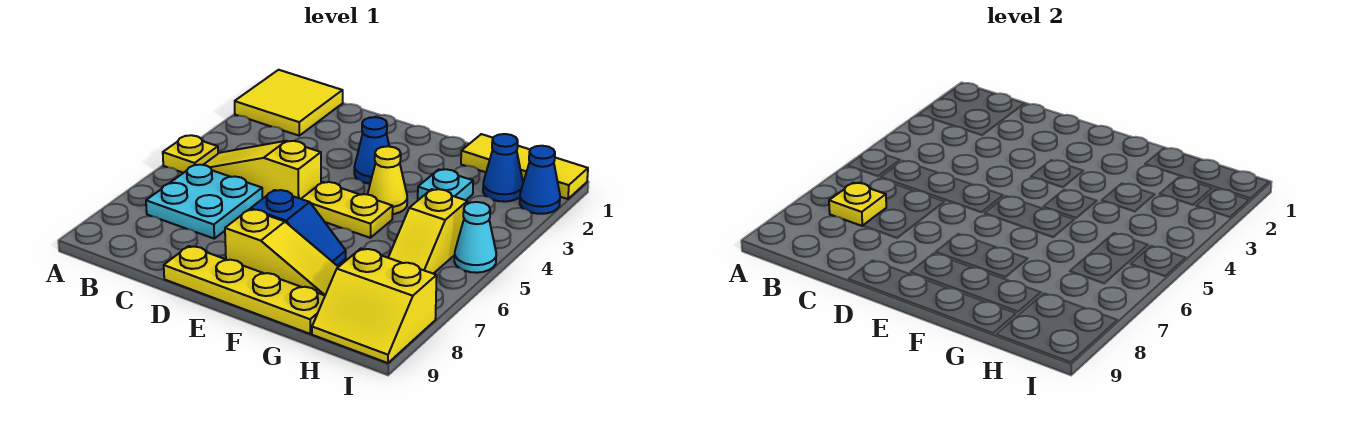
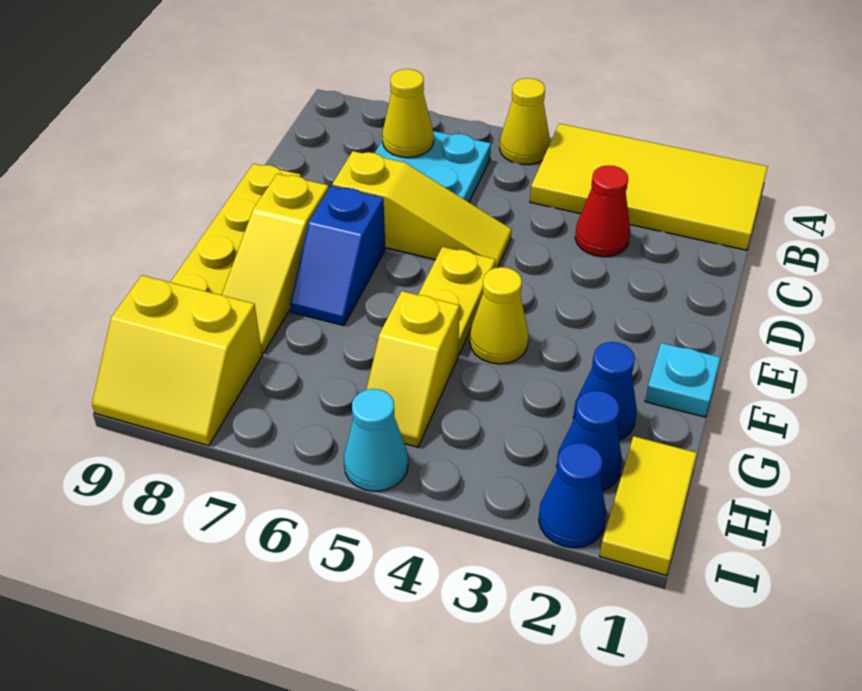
yellow tile A1:B2 level 1 -> yellow tile A1:B4 level 1
yellow plate A5 level 1 -> yellow cone A5 level 1
yellow slope B5:D5 level 1 top D -> yellow slope D5:D7 level 1 top 7
yellow plate B7 level 2 -> yellow cone B7 level 2
none -> red cone C3 level 1
blue cone E3 level 1 -> blue cone G2 level 1
yellow tile G1:I1 level 1 -> yellow tile H1:I1 level 1
cyan plate G3 level 1 -> cyan plate F1 level 1
yellow slope H5:H6 level 1 top 5 -> yellow slope G5:H5 level 1 top G
yellow slope H8:I9 level 1 top 8 -> yellow slope H8:I9 level 1 top H

